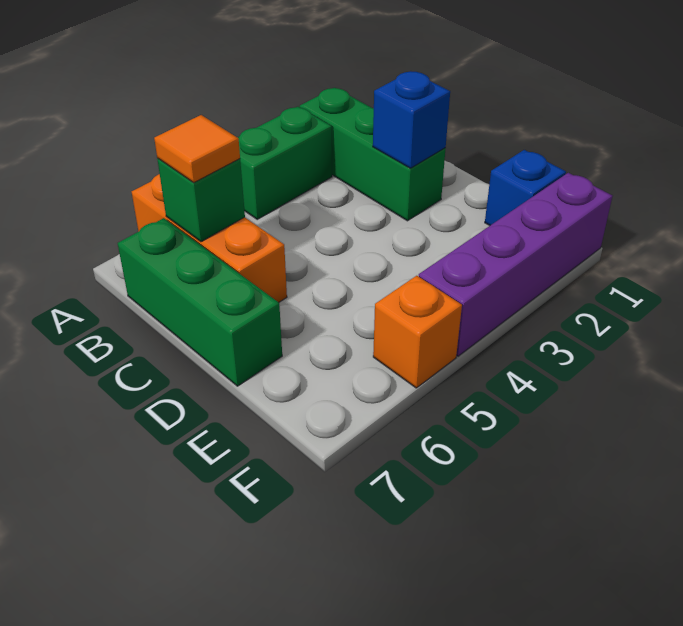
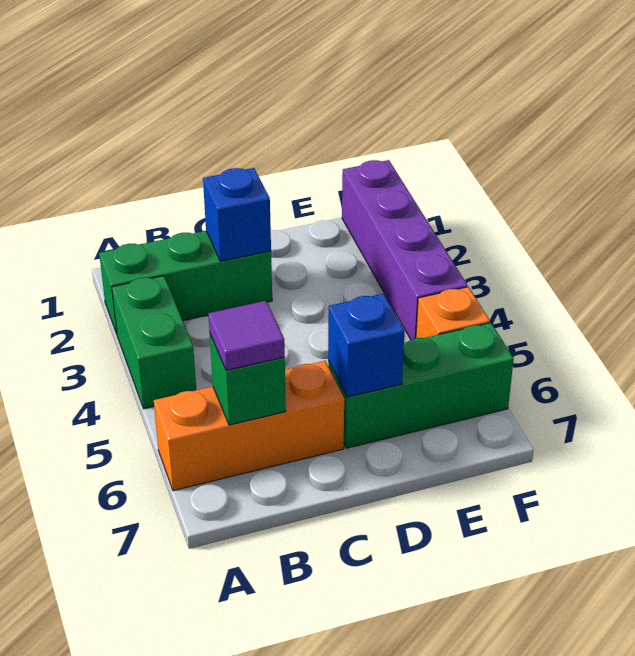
orange tile B6 level 3 -> purple tile B6 level 3
green brick B7:D7 level 1 -> green brick D6:F6 level 1
blue brick E1 level 1 -> blue brick D6 level 2

